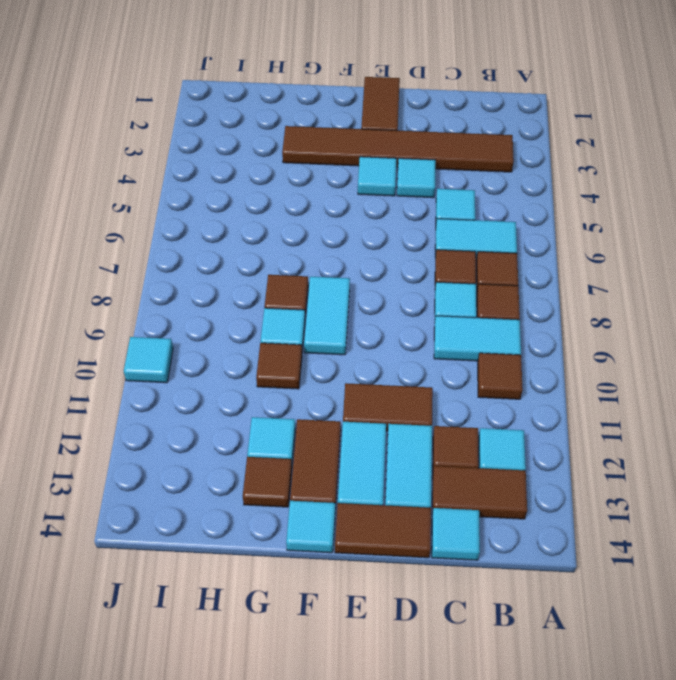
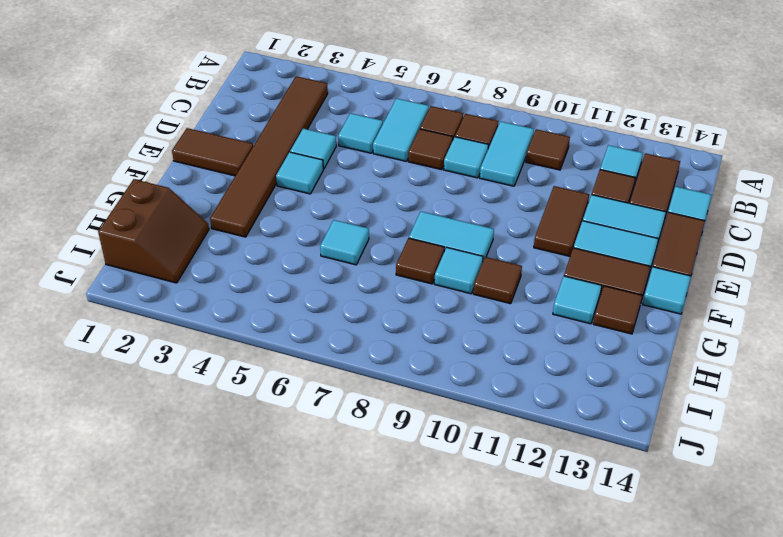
none -> brown slope H1:I2 level 1 top 1
cyan tile J10 level 1 -> cyan tile G6 level 1

